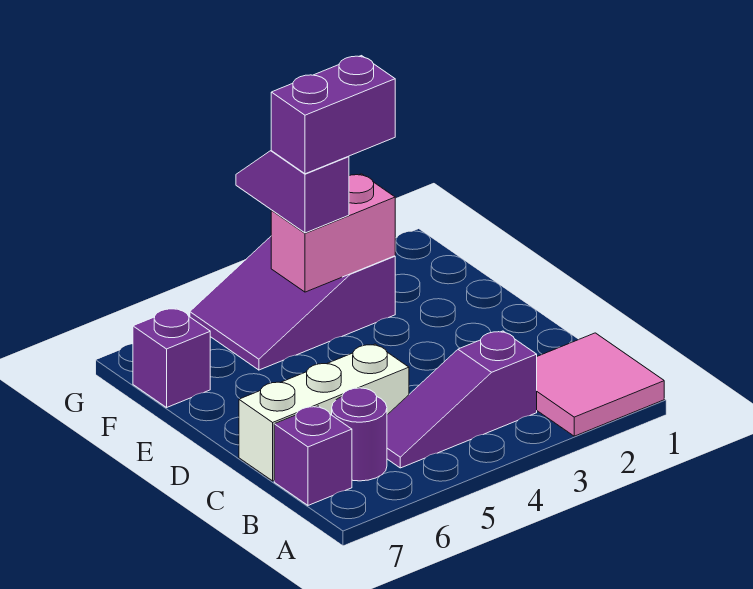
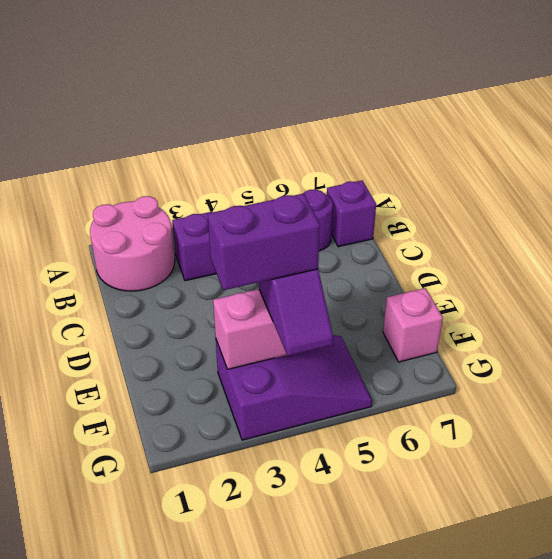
pink tile A1:B2 level 1 -> pink round brick A1:B2 level 1
white brick C5:C7 level 1 -> none
purple brick F7 level 1 -> pink brick F7 level 1

